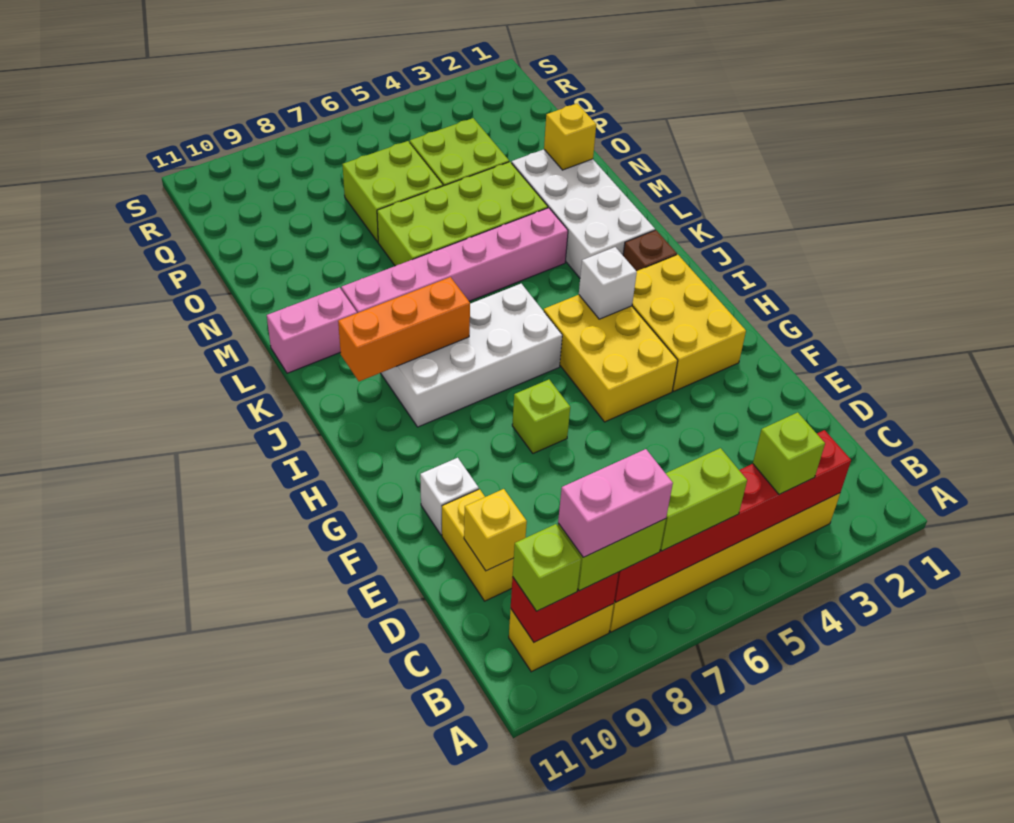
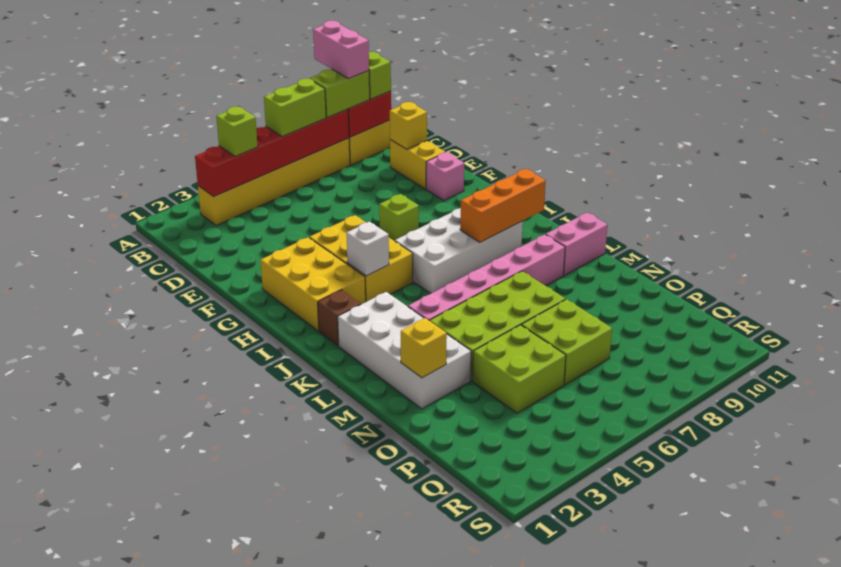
pink brick B8:B9 level 4 -> pink brick A9:B9 level 4
white brick F10 level 1 -> pink brick F10 level 1

